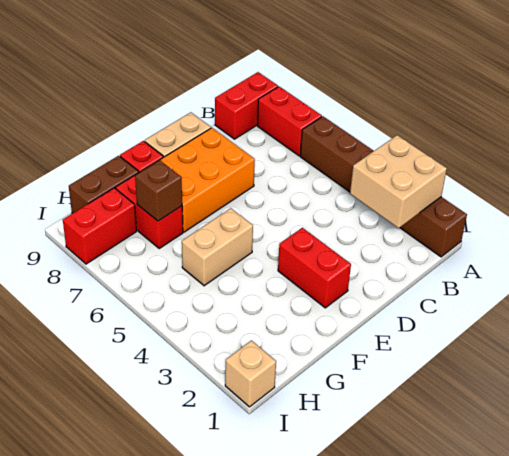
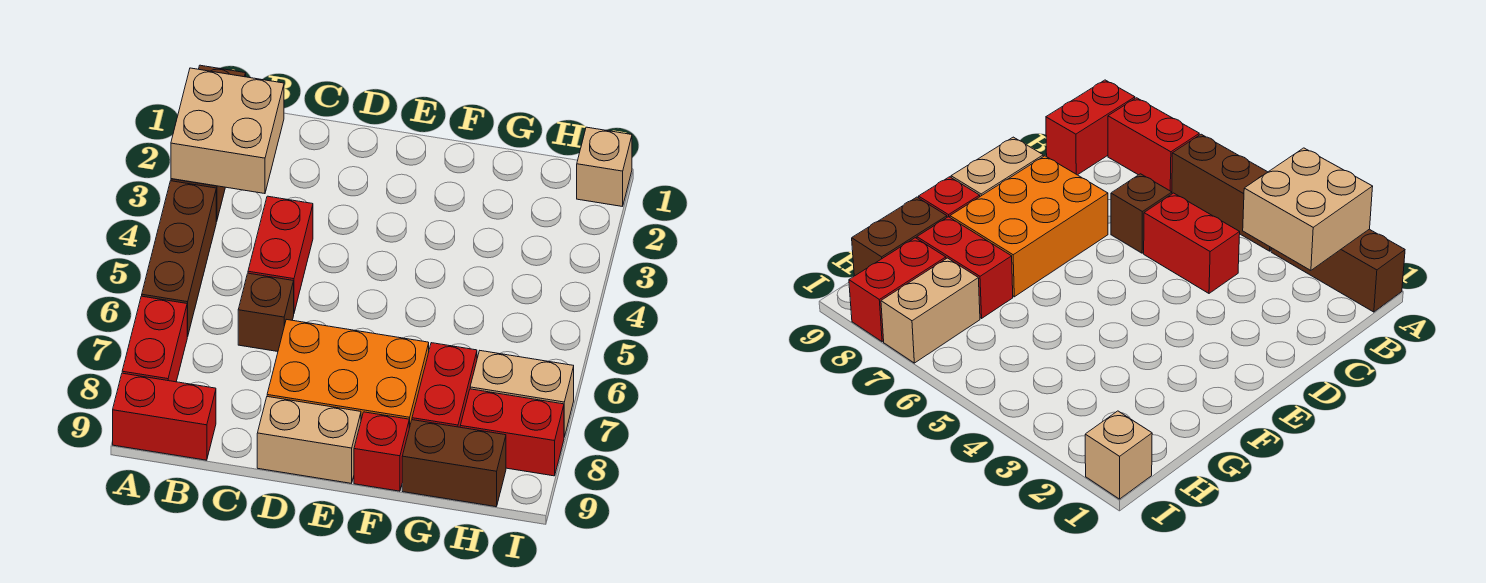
red brick E2:E3 level 1 -> red brick C4:C5 level 1
tan brick F5:G5 level 1 -> tan brick H7:I7 level 1
brown brick G7 level 2 -> brown brick C6 level 1

